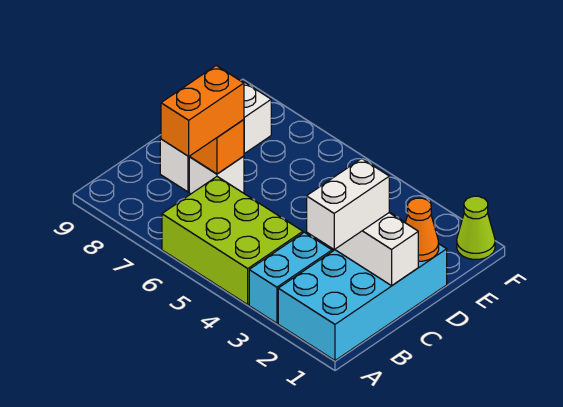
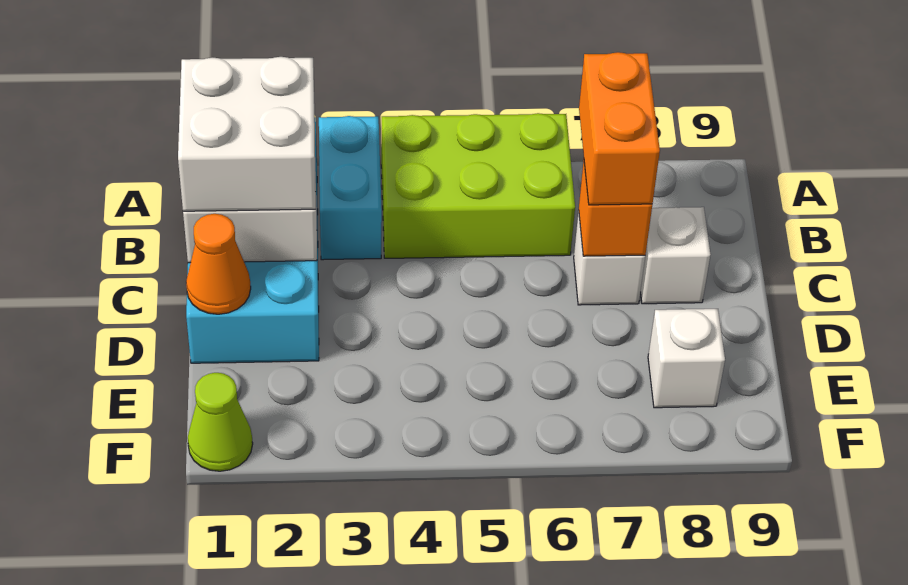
white brick B2:C2 level 3 -> white brick B1:C2 level 3

